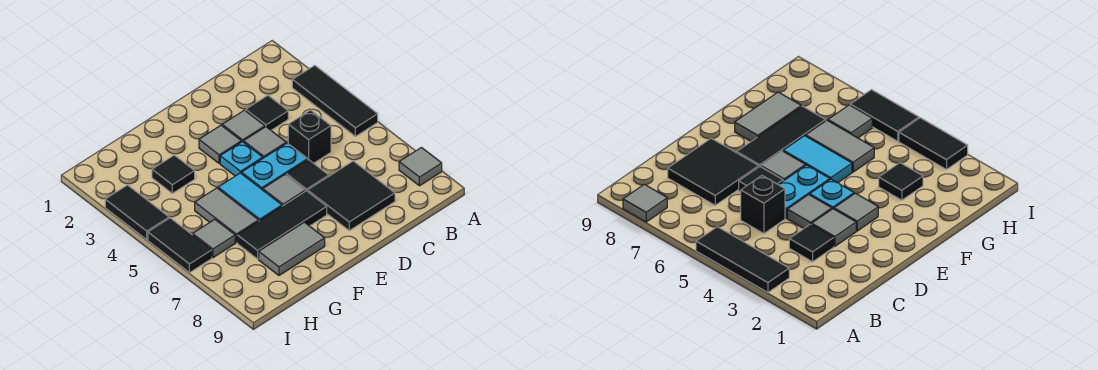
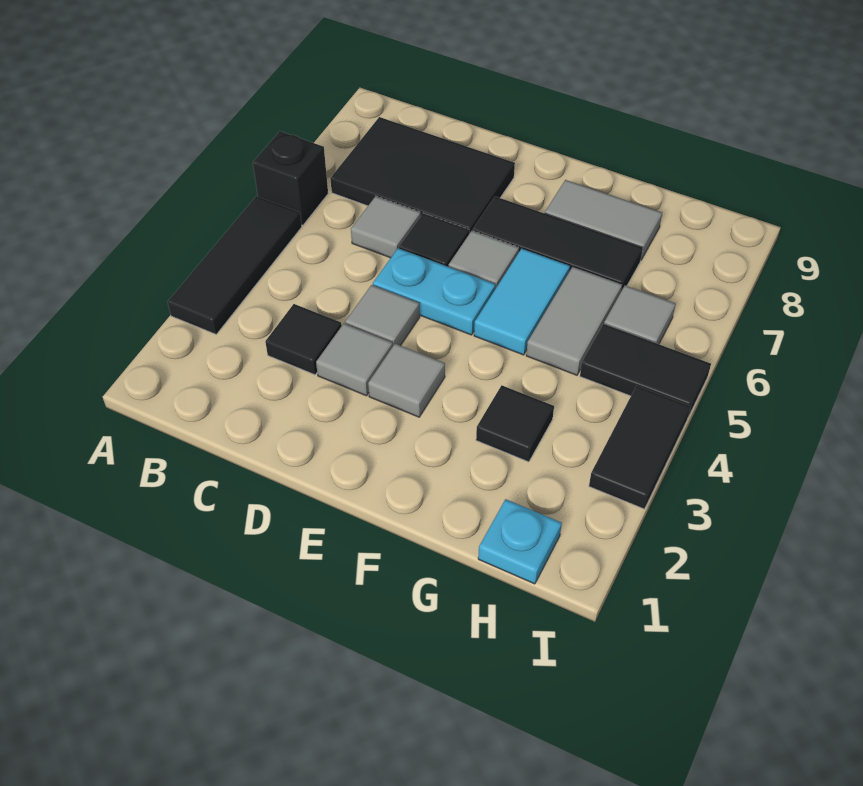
grey tile A8 level 1 -> grey tile C6 level 1
black brick C5 level 1 -> black brick A6 level 1
black tile C7:D8 level 1 -> black tile B7:D8 level 1
cyan plate E4 level 1 -> cyan plate H1 level 1
black tile I5:I6 level 1 -> black tile H5:I5 level 1

